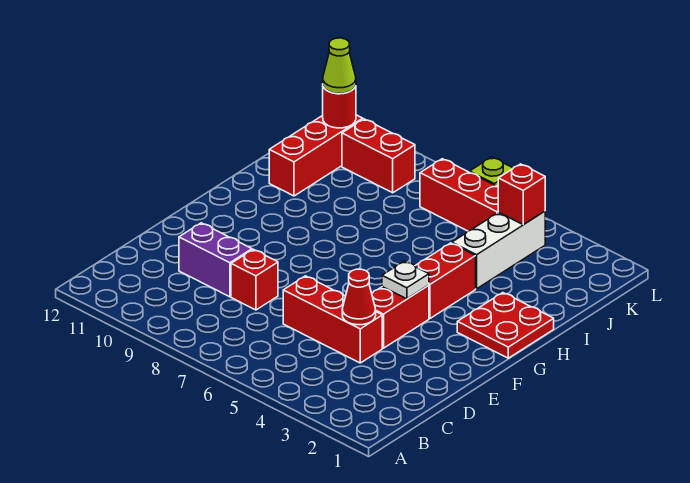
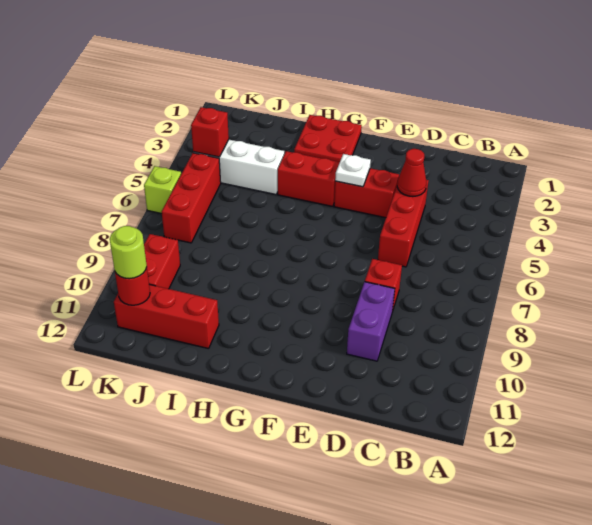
lime cone K11 level 3 -> lime round brick K11 level 3

